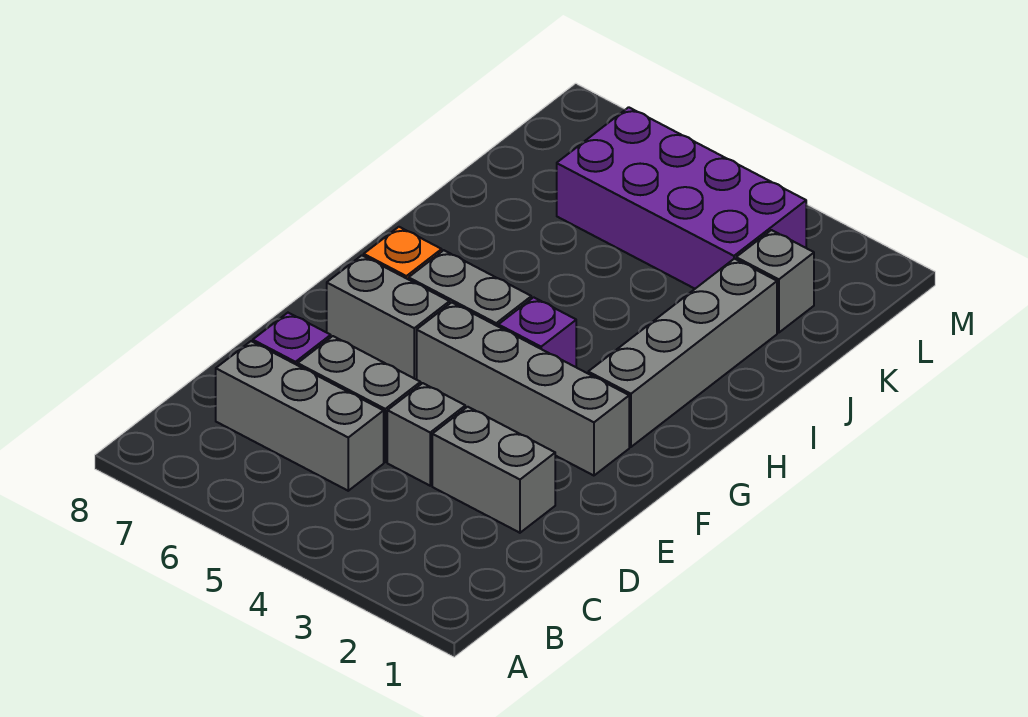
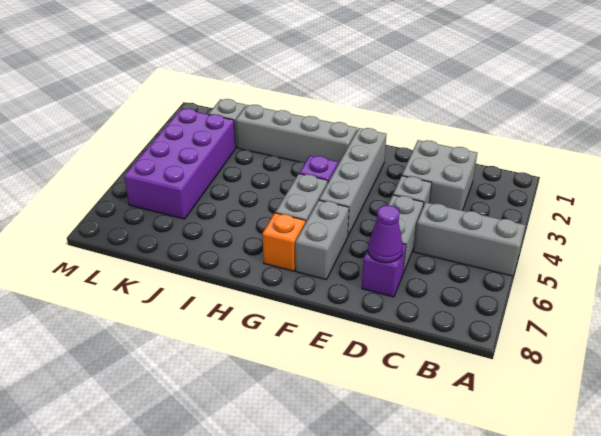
grey brick C5:C7 level 1 -> grey brick A5:C5 level 1
grey brick D2:D3 level 1 -> grey brick C2:D3 level 1
none -> purple cone D7 level 2

